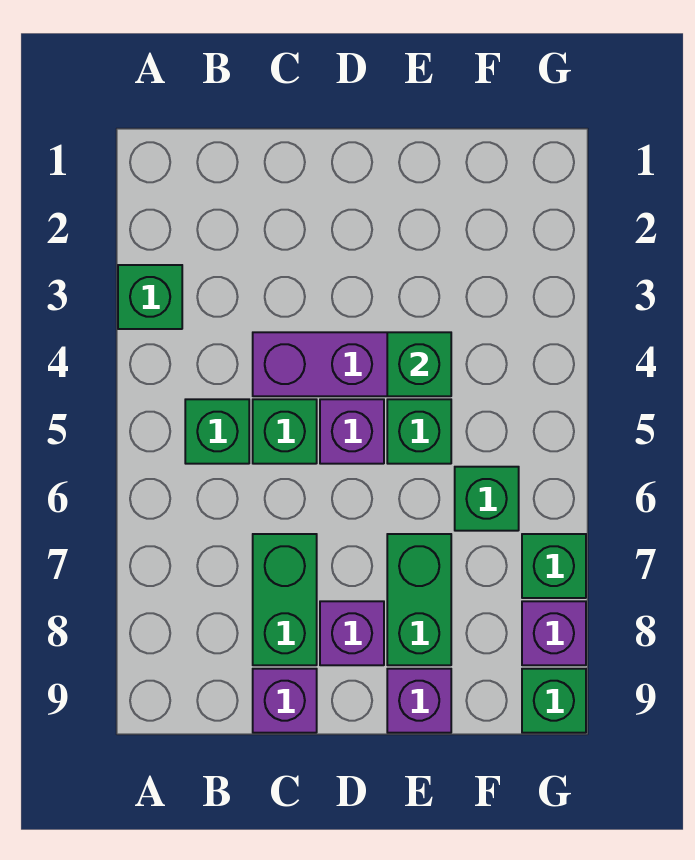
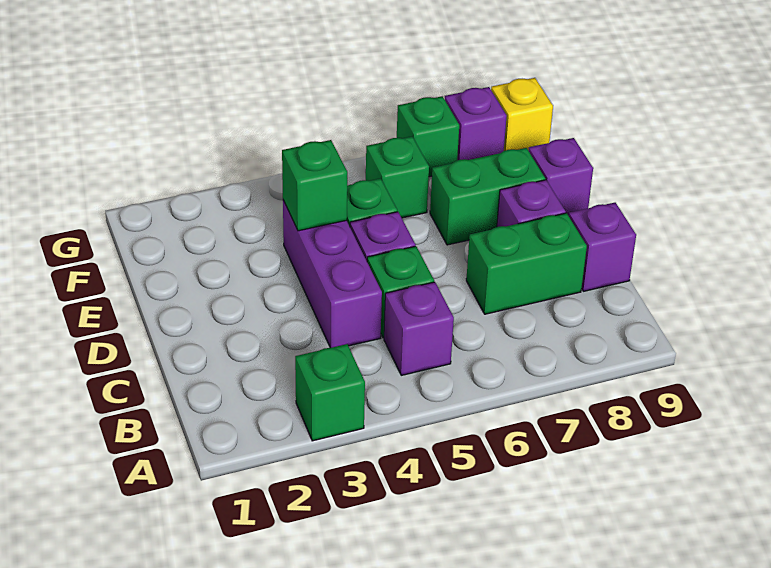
green brick B5 level 1 -> purple brick B5 level 1
green brick G9 level 1 -> yellow brick G9 level 1

